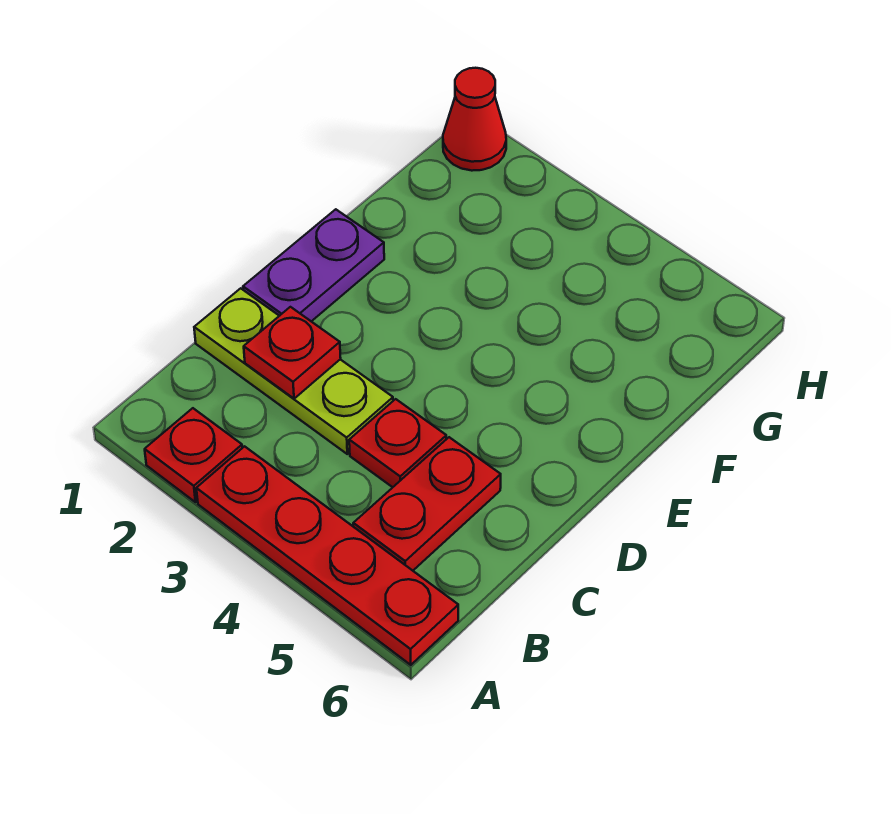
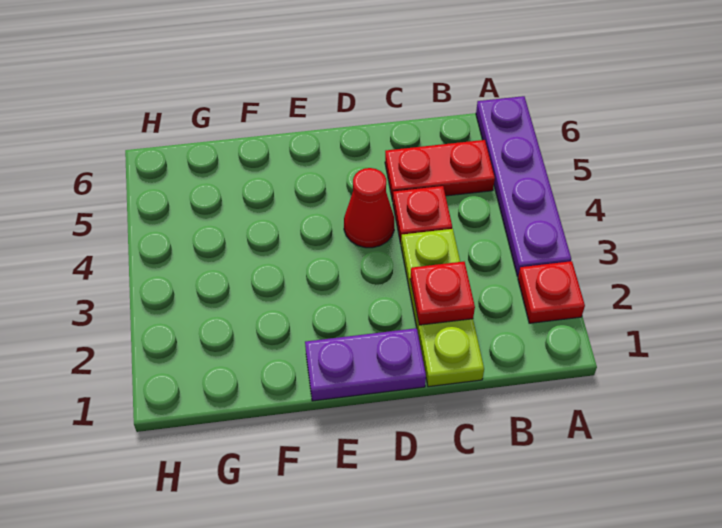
red plate A3:A6 level 1 -> purple plate A3:A6 level 1
red cone H1 level 1 -> red cone D4 level 1

